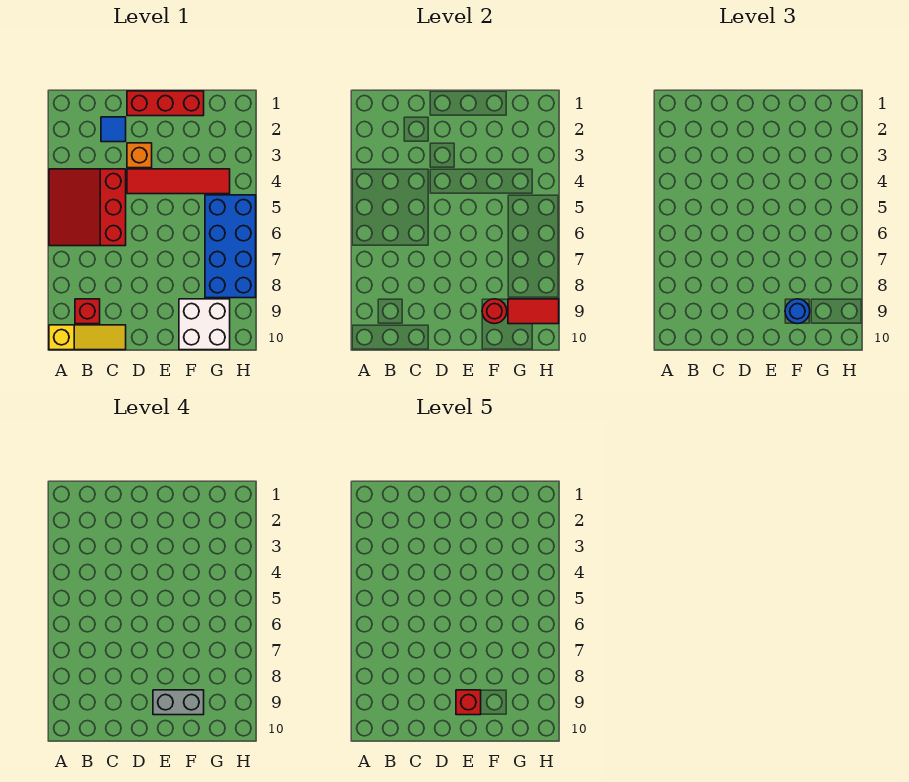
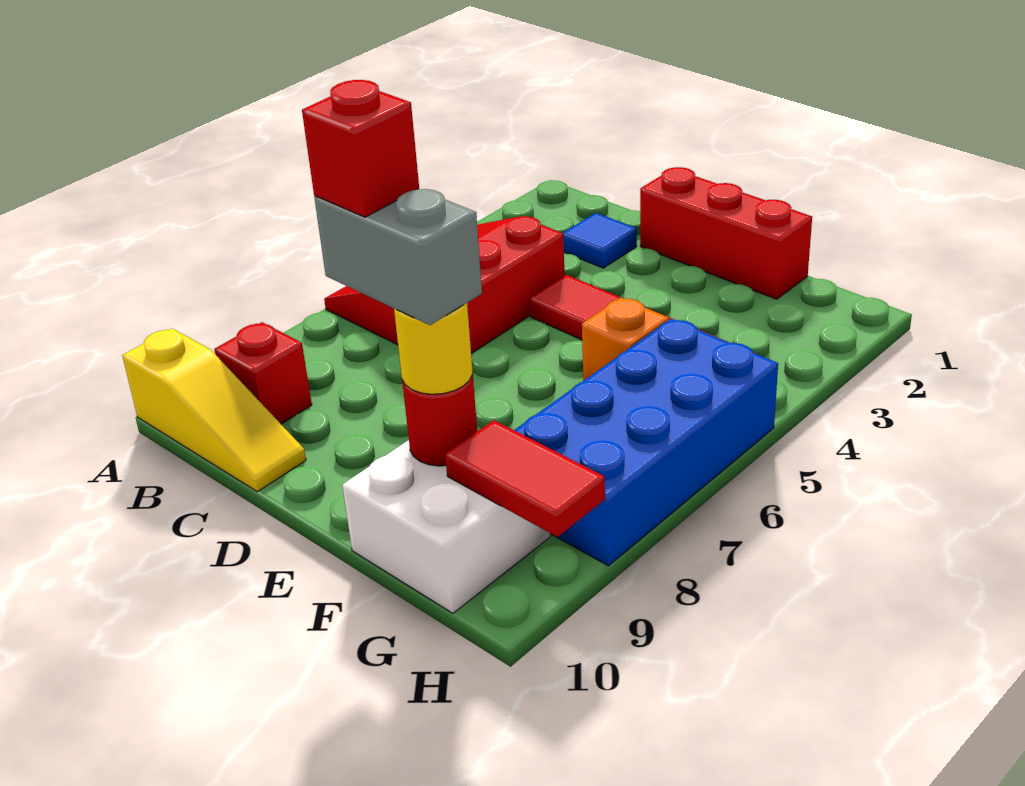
orange brick D3 level 1 -> orange brick F5 level 1
blue round brick F9 level 3 -> yellow round brick F9 level 3

